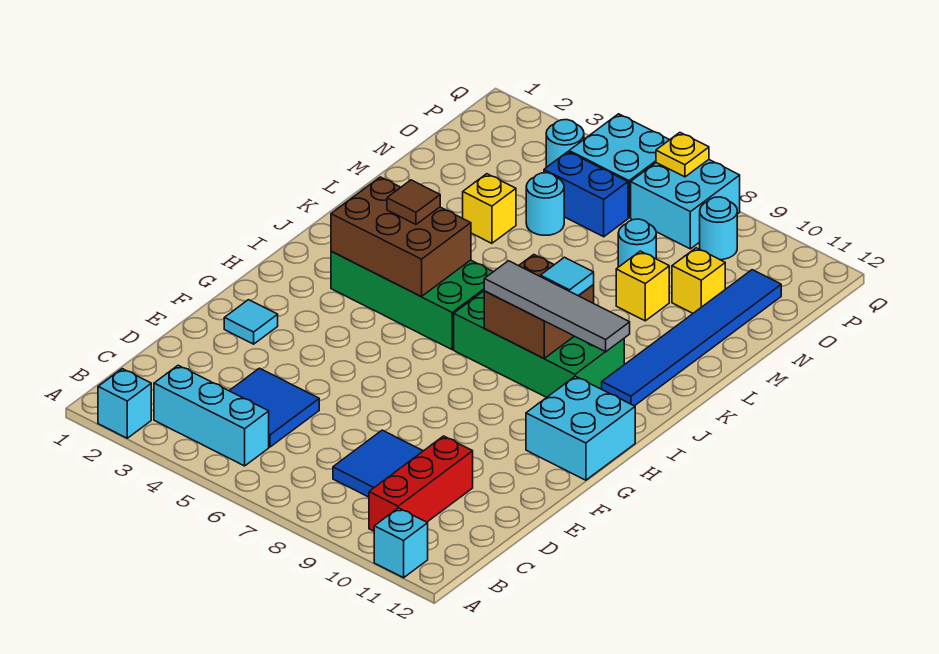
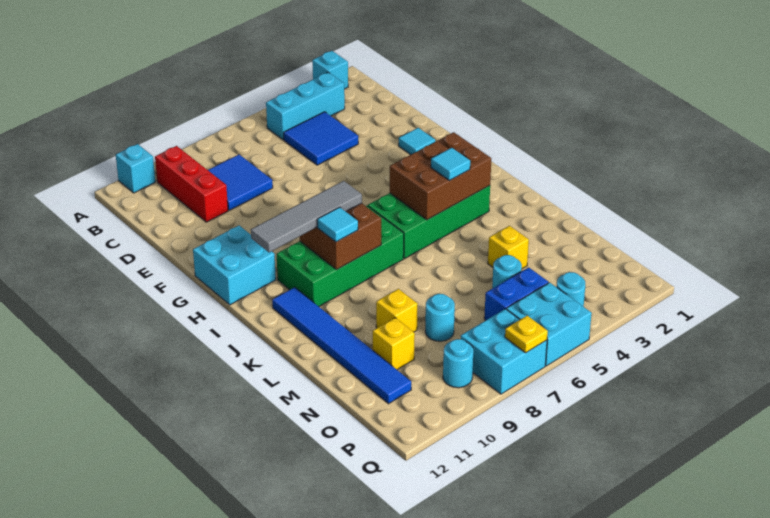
brown tile J4 level 3 -> cyan tile J4 level 3

